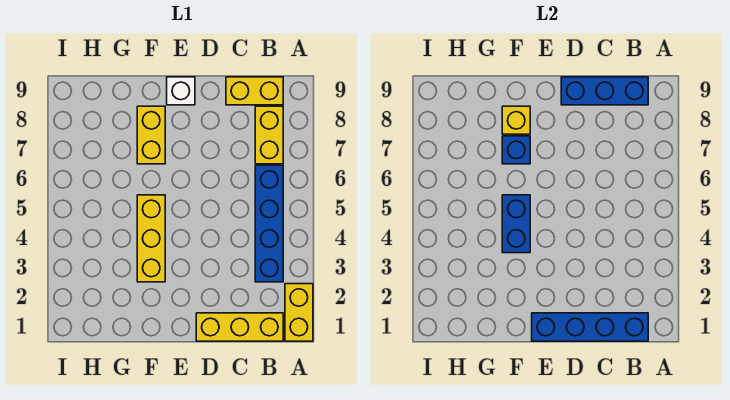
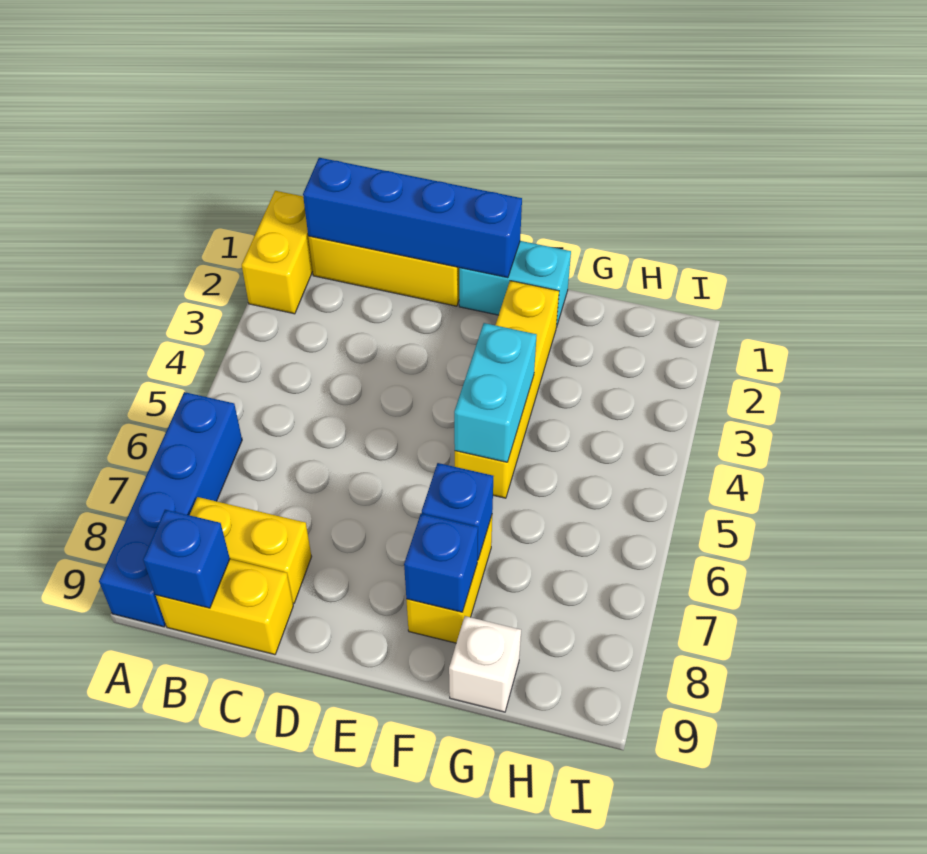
blue brick B3:B6 level 1 -> blue brick A6:A9 level 1
yellow brick B7:B8 level 1 -> yellow brick B8:C8 level 1
blue brick B9:D9 level 2 -> blue brick B9 level 2
none -> cyan brick E1:F1 level 1
white brick E9 level 1 -> white brick G9 level 1
yellow brick F3:F5 level 1 -> yellow brick F2:F5 level 1
blue brick F4:F5 level 2 -> cyan brick F4:F5 level 2
yellow brick F8 level 2 -> blue brick F8 level 2

